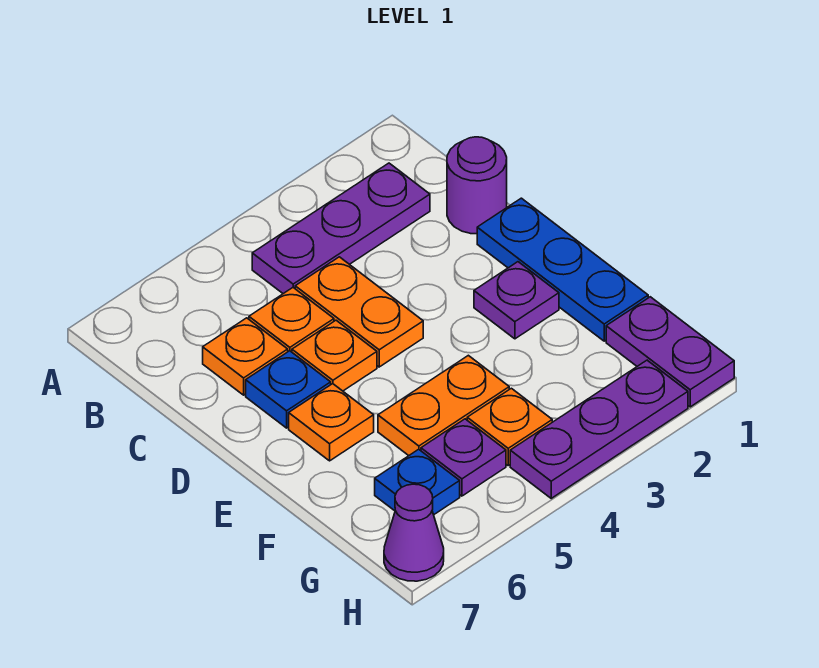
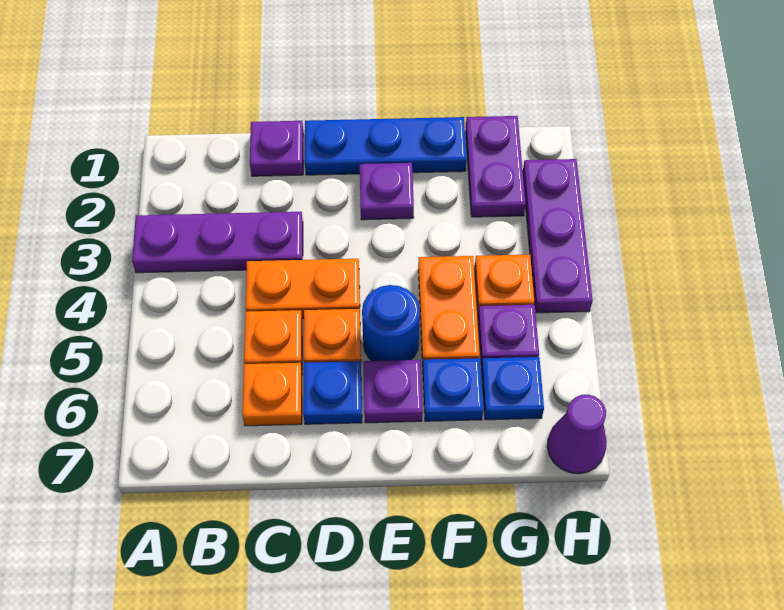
purple plate B2:B4 level 1 -> purple plate A3:C3 level 1
purple round brick C1 level 1 -> purple plate C1 level 1
none -> blue round brick E5 level 1
orange plate E6 level 1 -> purple plate E6 level 1
none -> blue plate F6 level 1
purple plate G1:H1 level 1 -> purple plate G1:G2 level 1

